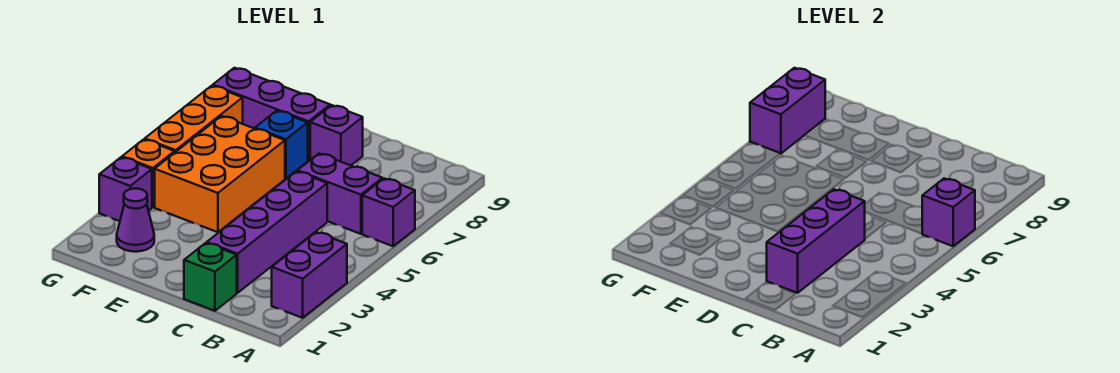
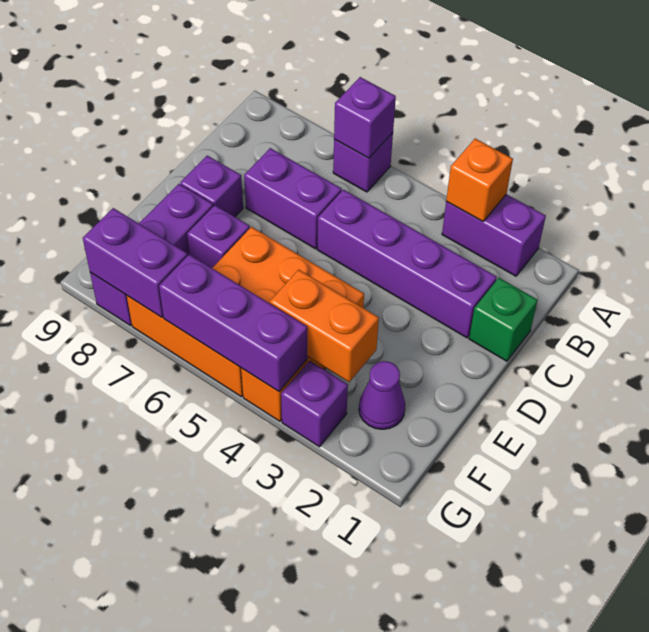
none -> orange brick A3 level 2
purple brick B6:C6 level 1 -> purple brick C6:C7 level 1
purple brick C2:C4 level 2 -> purple brick G4:G6 level 2
blue brick E7 level 1 -> purple brick E7 level 1
none -> orange brick F3:F4 level 2

